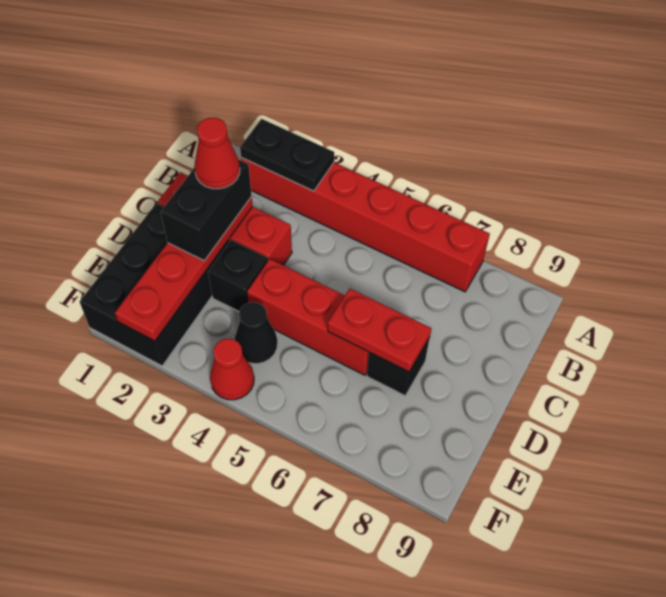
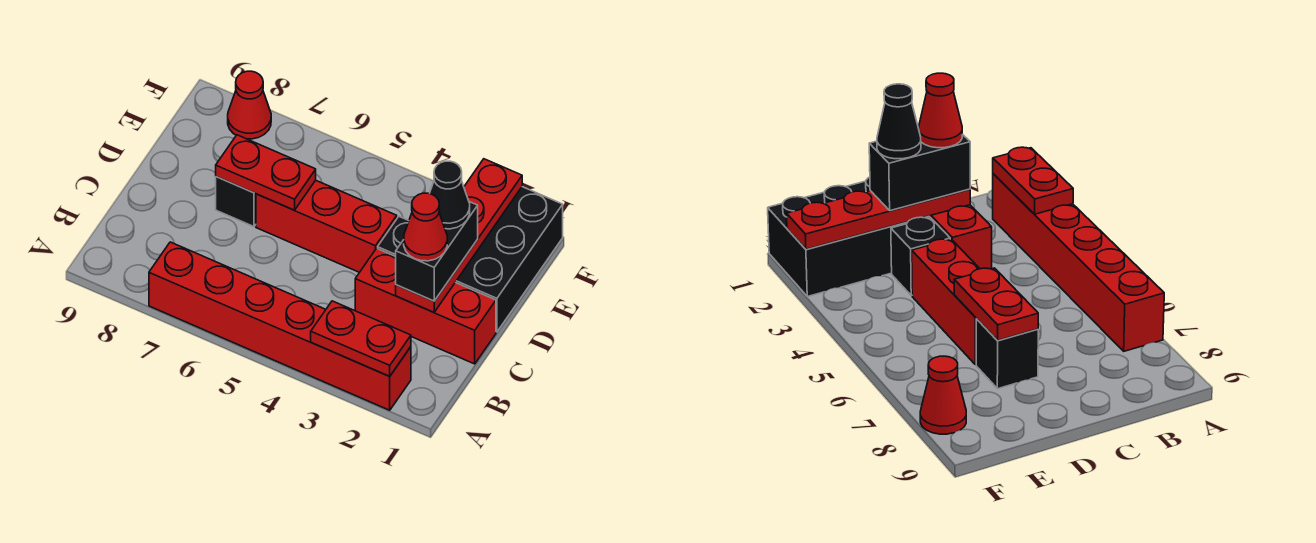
black plate A2:A3 level 2 -> red plate A2:A3 level 2
black cone E4 level 1 -> black cone D2 level 4
red cone F4 level 1 -> red cone F8 level 1

